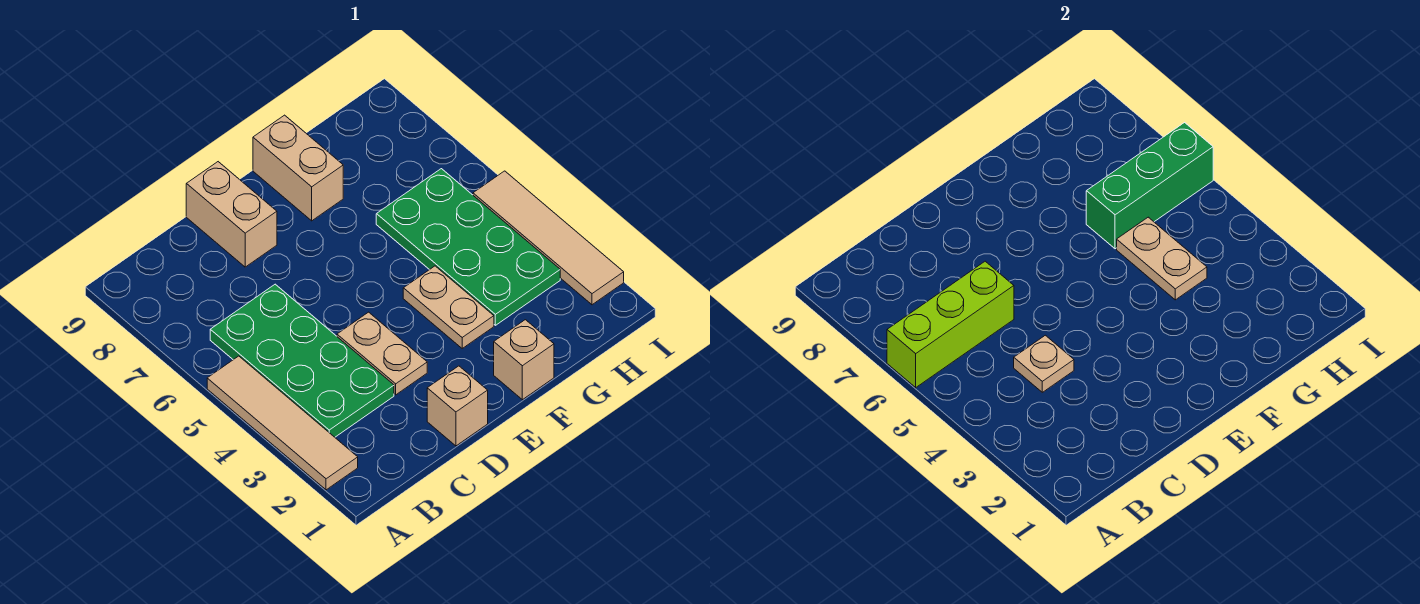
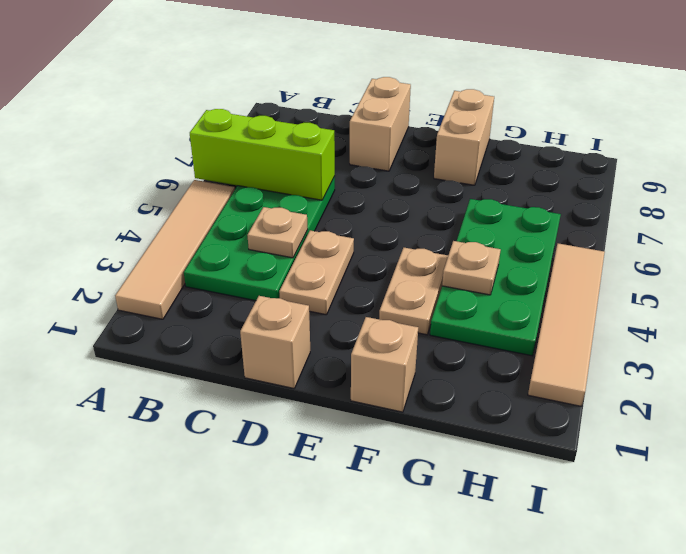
tan plate G4:G5 level 2 -> tan plate G4 level 2
green brick G6:I6 level 2 -> none

